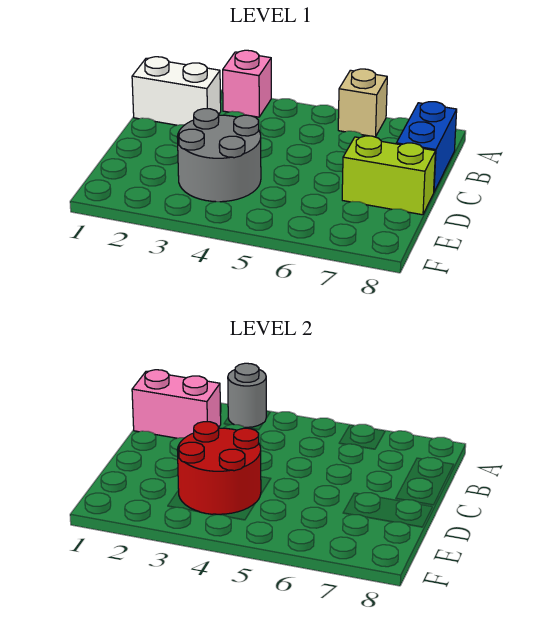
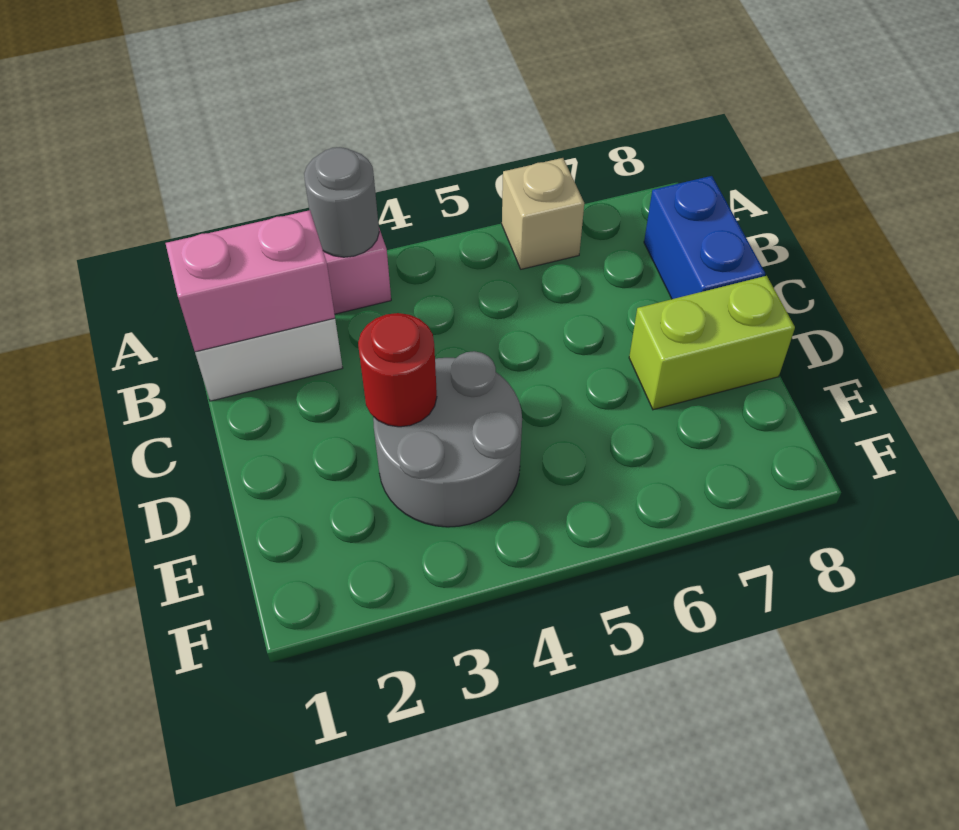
red round brick D3:E4 level 2 -> red round brick D3 level 2

